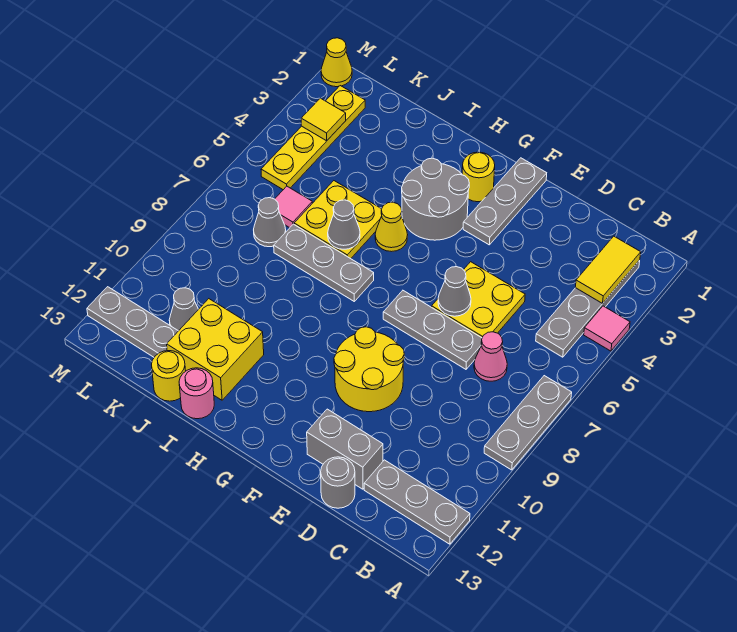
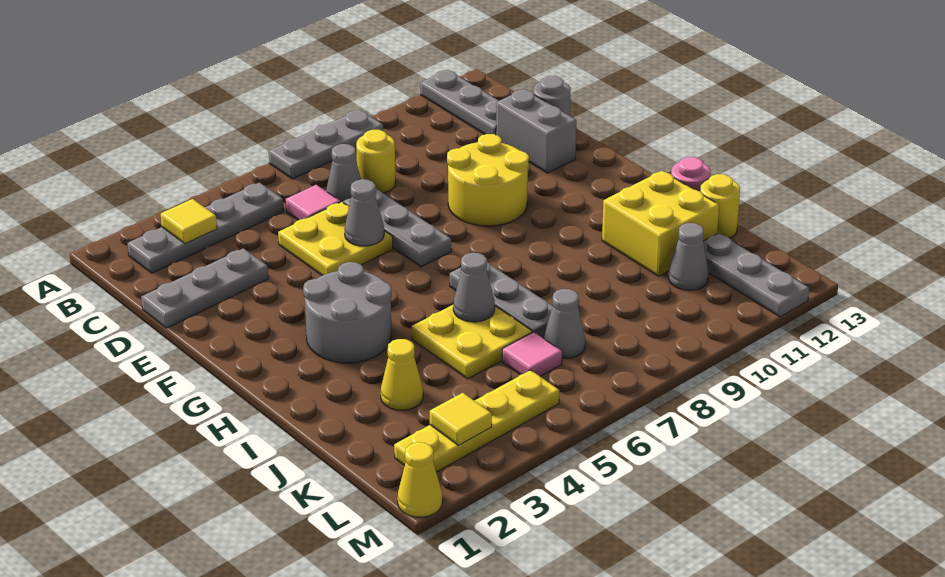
pink tile A4 level 1 -> pink tile C6 level 1
yellow tile B2:B3 level 2 -> yellow tile B3 level 2
pink cone C7 level 1 -> grey cone C7 level 1
grey plate F1:F3 level 1 -> grey plate D1:D3 level 1
yellow round brick G2 level 1 -> yellow round brick C8 level 1
yellow cone H5 level 1 -> yellow cone J3 level 1

